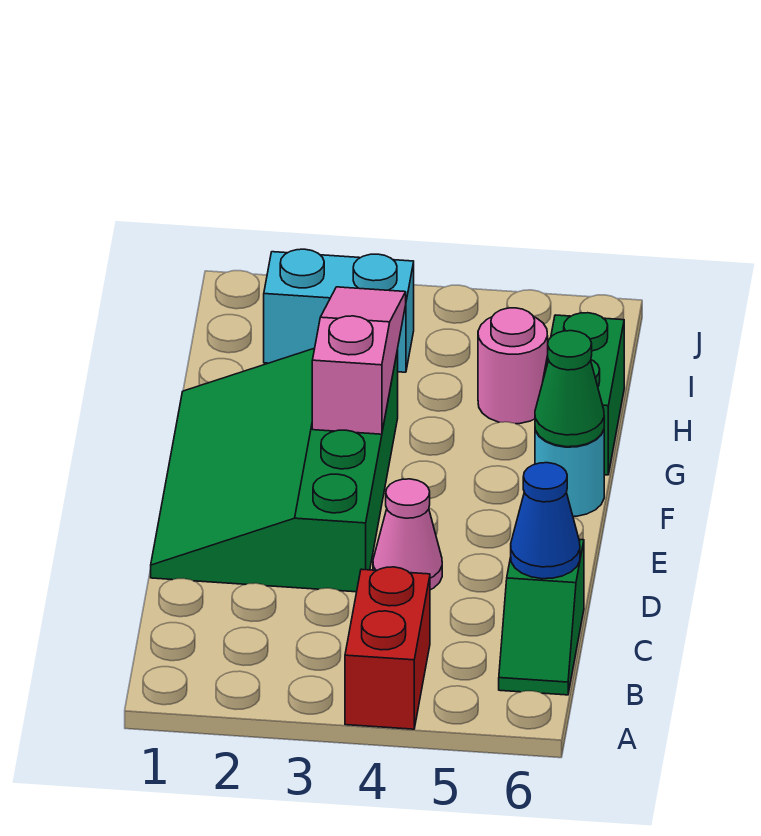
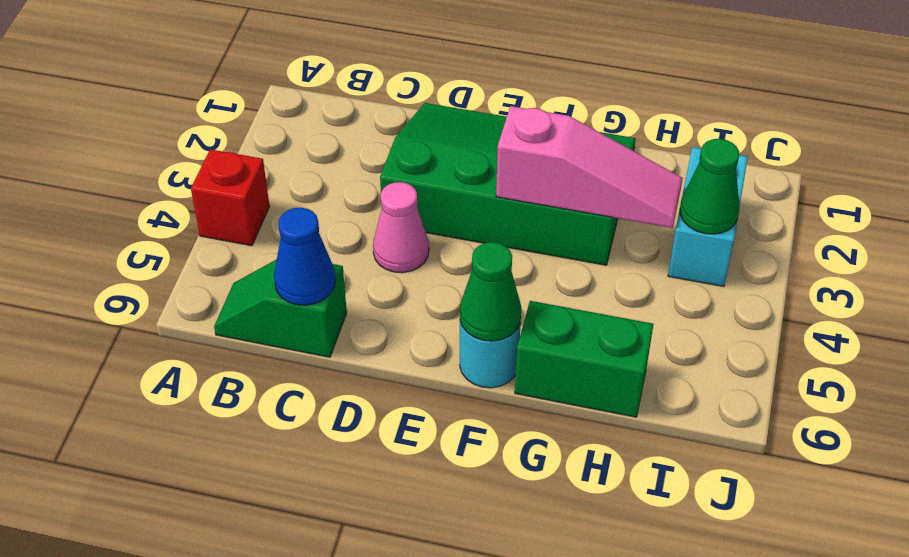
red brick A4:B4 level 1 -> red brick A4 level 1
pink round brick H5 level 1 -> none
none -> green cone I3 level 2

